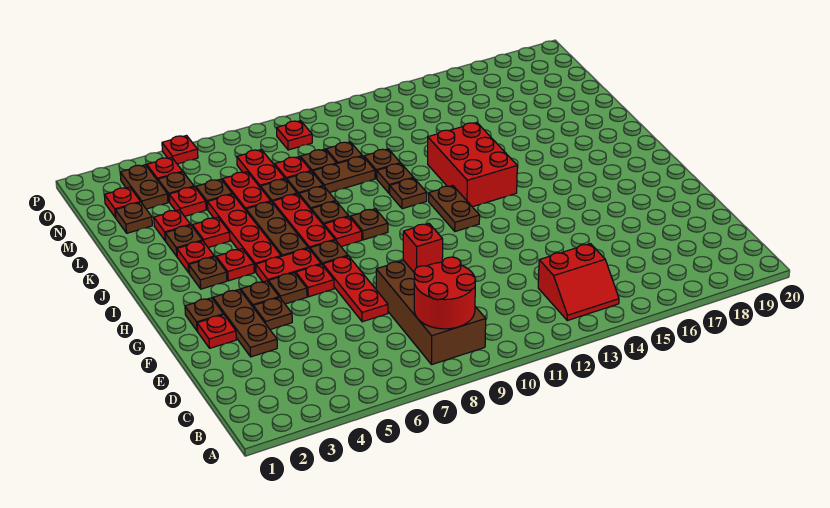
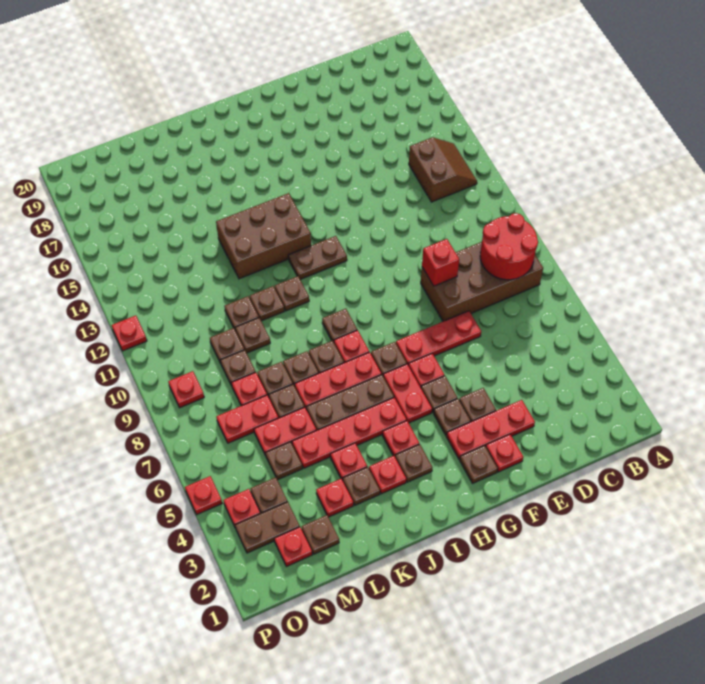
red slope B13:C14 level 1 top C -> brown slope B13:C14 level 1 top C
brown plate E3:G3 level 1 -> red plate E3:G3 level 1
red brick I13:K14 level 1 -> brown brick I13:K14 level 1
brown plate L9:L10 level 1 -> brown plate L10 level 1
red plate M4 level 1 -> red plate P12 level 1

